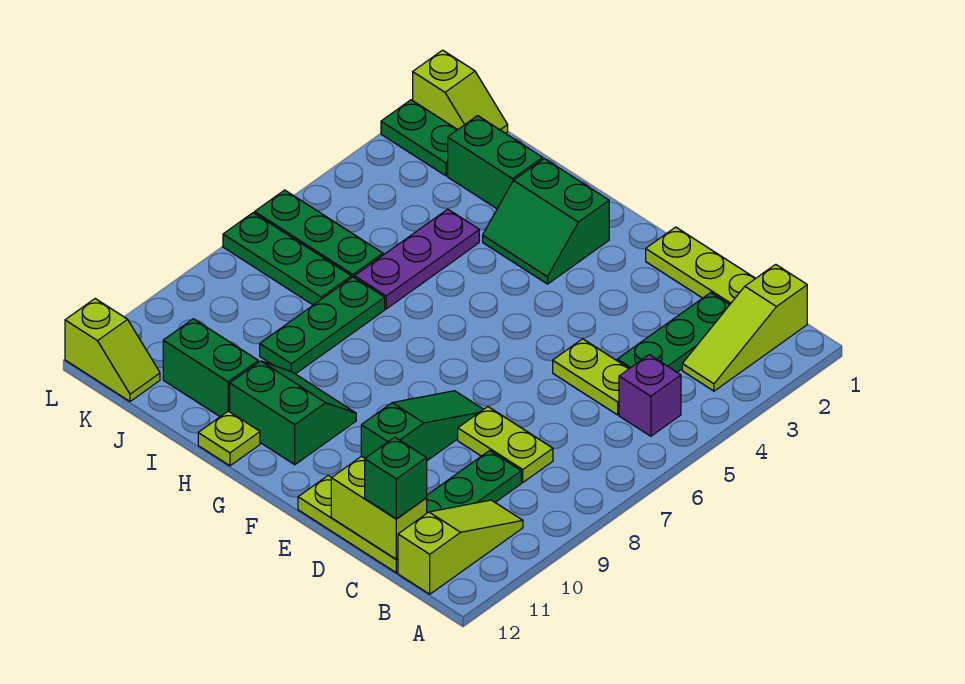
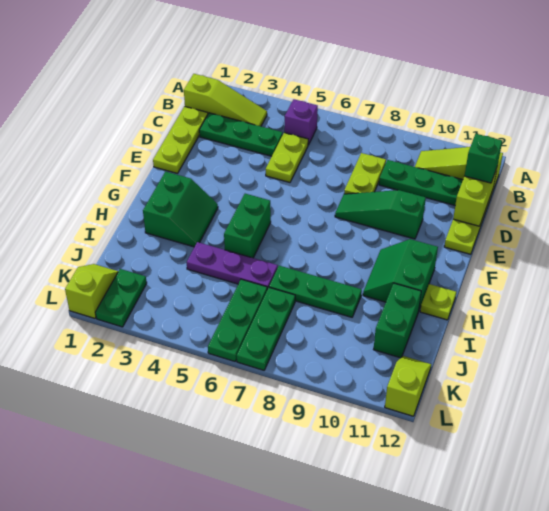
green brick I2:J2 level 1 -> green brick G5:H5 level 1

